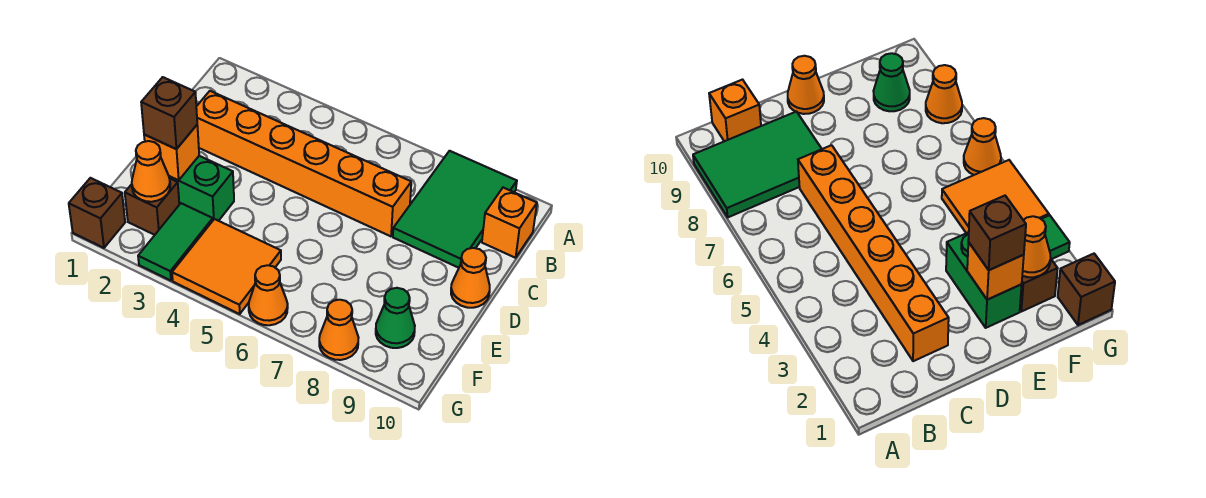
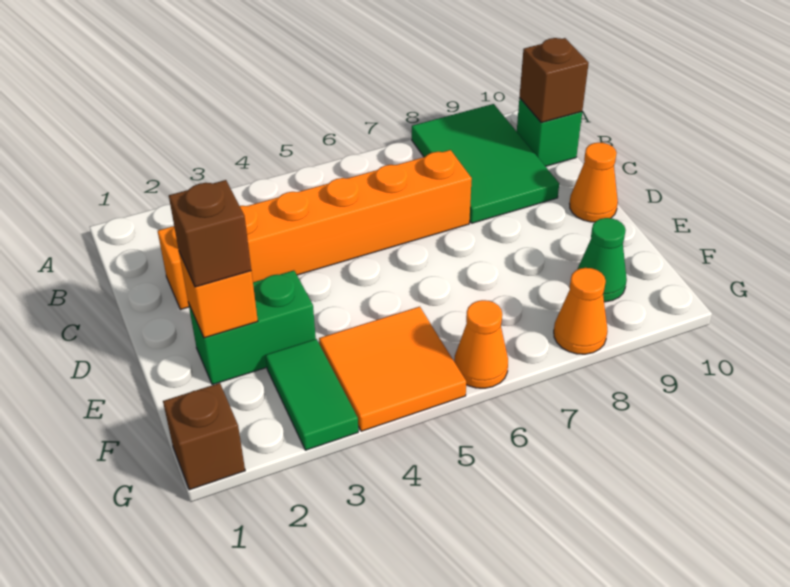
orange brick B10 level 1 -> green brick B10 level 1
brown brick F2 level 1 -> brown brick B10 level 2
orange cone F2 level 2 -> none

